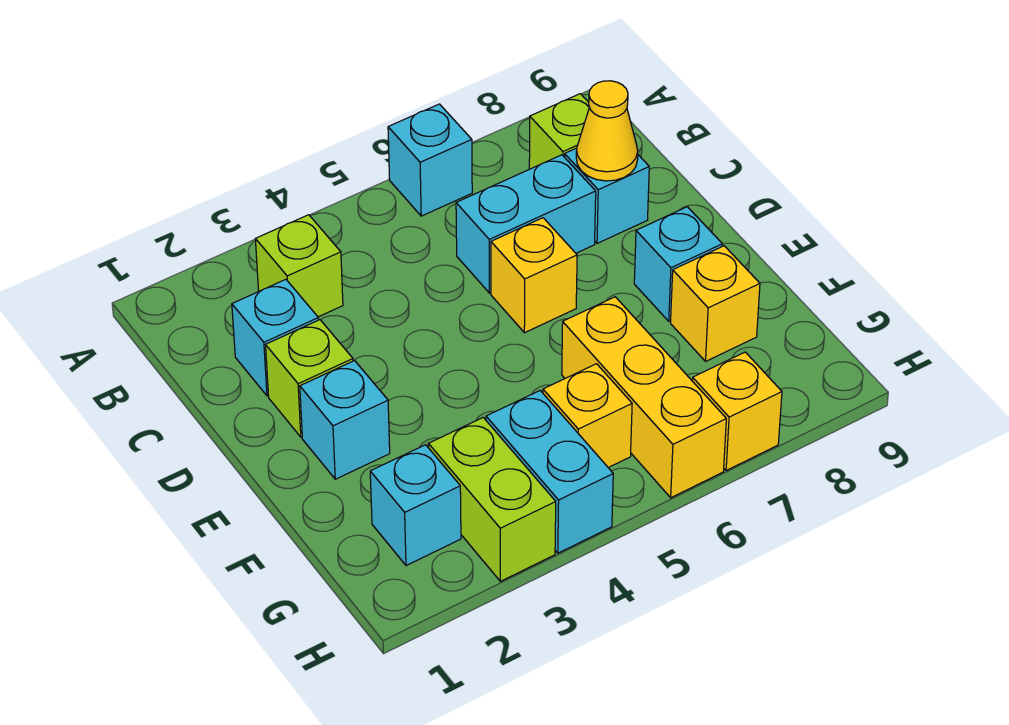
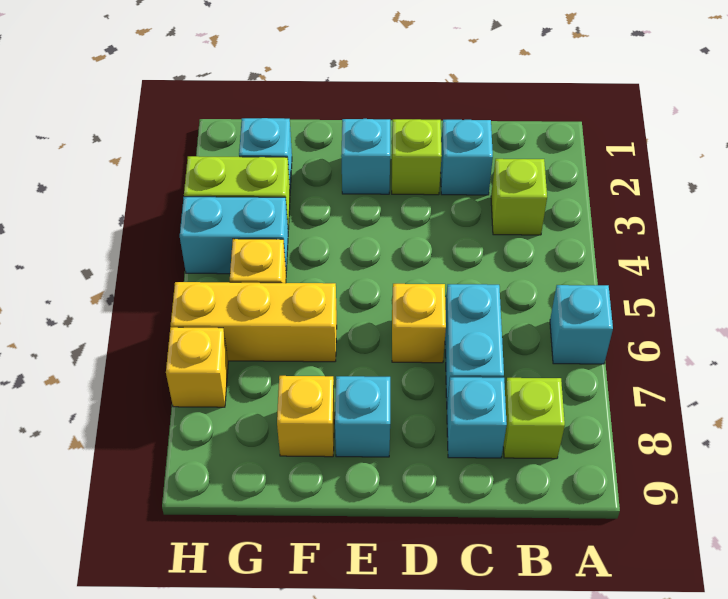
yellow cone C8 level 2 -> none

